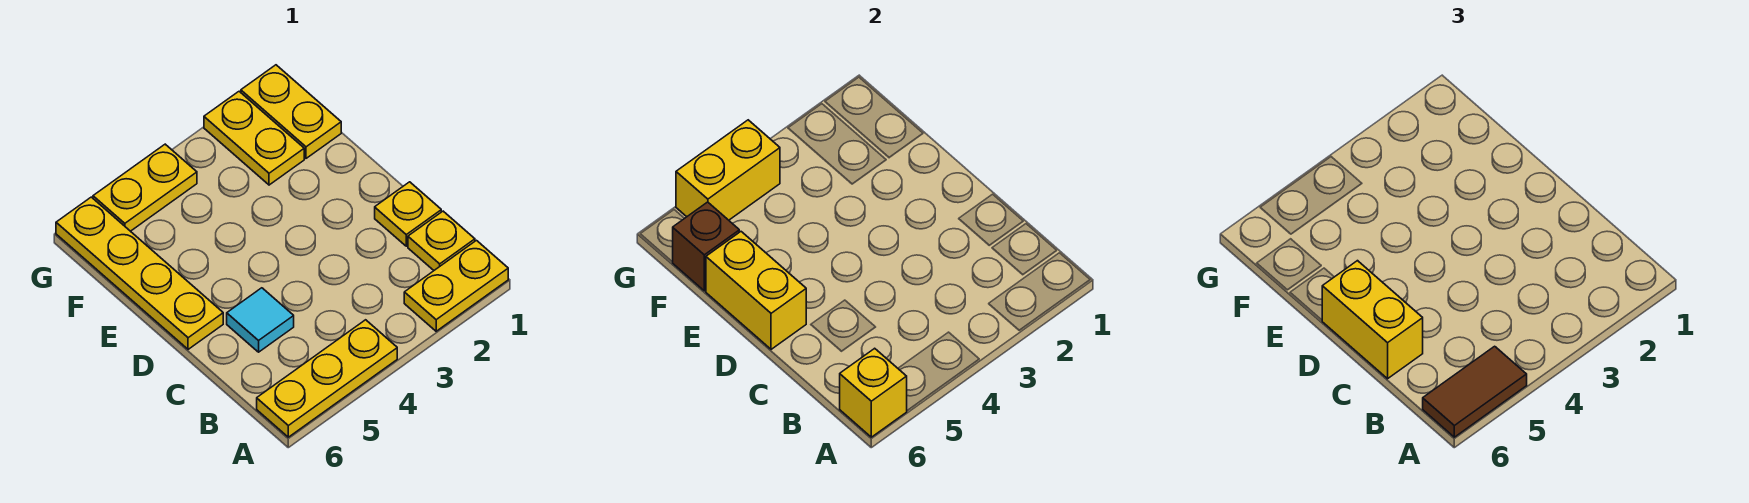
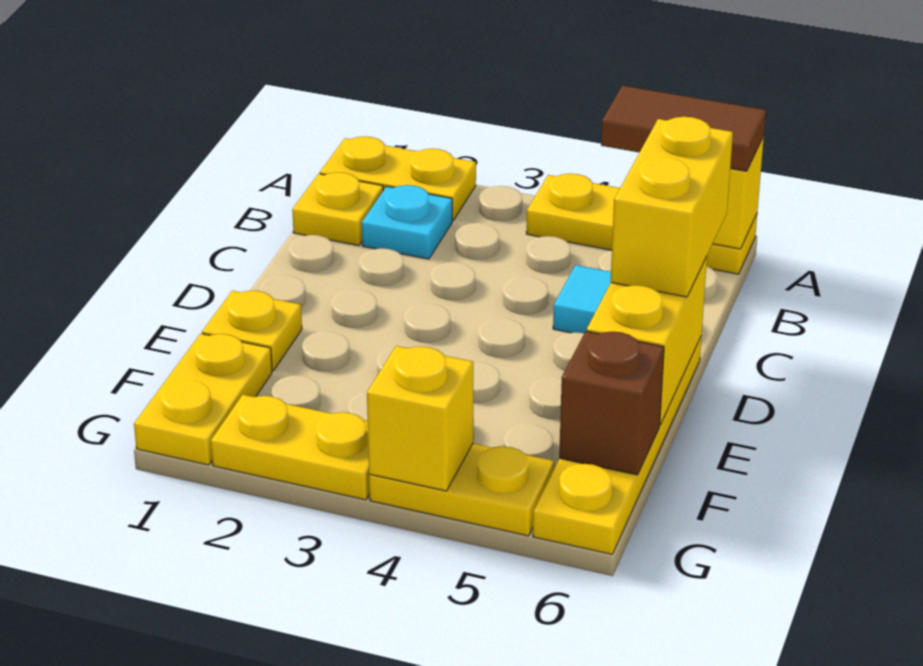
none -> cyan plate B2 level 1
yellow plate C1 level 1 -> yellow plate E1 level 1
yellow plate F2:G2 level 1 -> yellow plate G2:G3 level 1
yellow brick G4:G5 level 2 -> yellow brick G4 level 2

